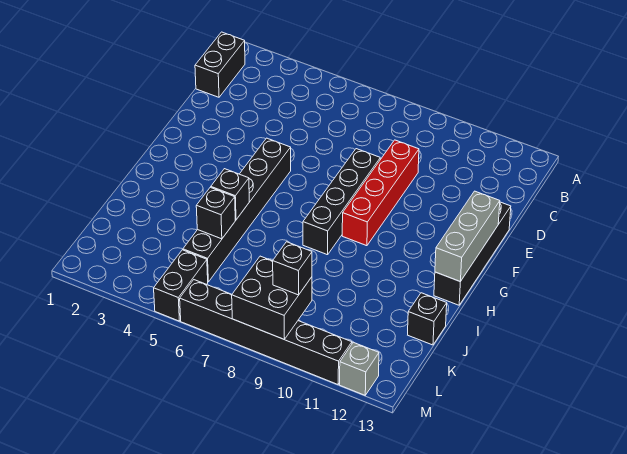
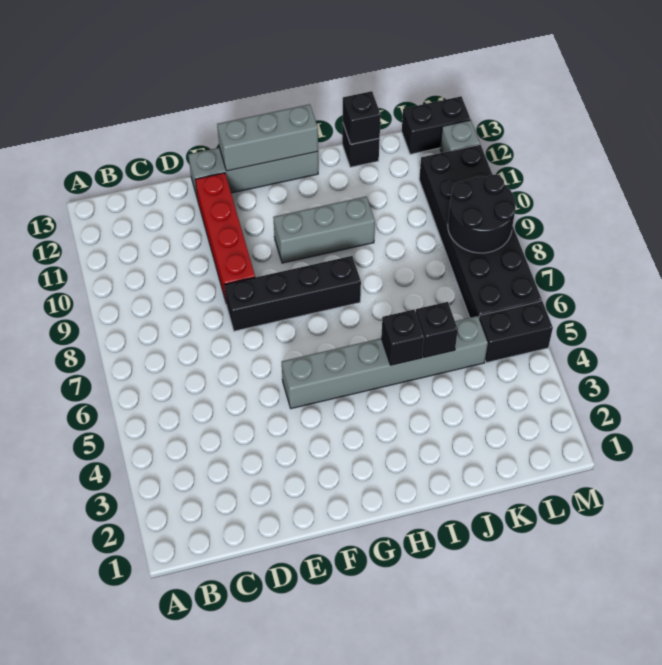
black brick B1:C1 level 1 -> black brick L13:M13 level 1
red brick D9:G9 level 1 -> red brick E9:E12 level 1
black brick E13:H13 level 1 -> grey brick E13:H13 level 1
black brick F5:K5 level 1 -> grey brick F5:K5 level 1
none -> grey brick G10:I10 level 1
black brick L8:M9 level 2 -> black round brick L8:M9 level 2
black brick L9 level 3 -> black brick J13 level 2
black brick M6:M11 level 1 -> black brick L6:M11 level 1

